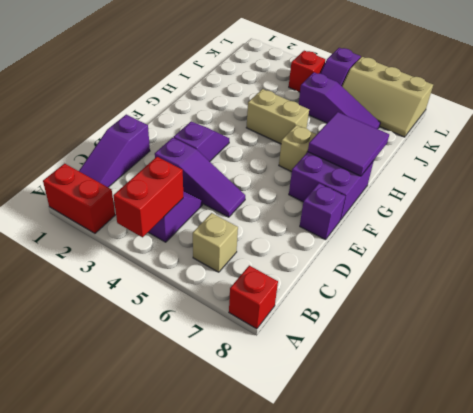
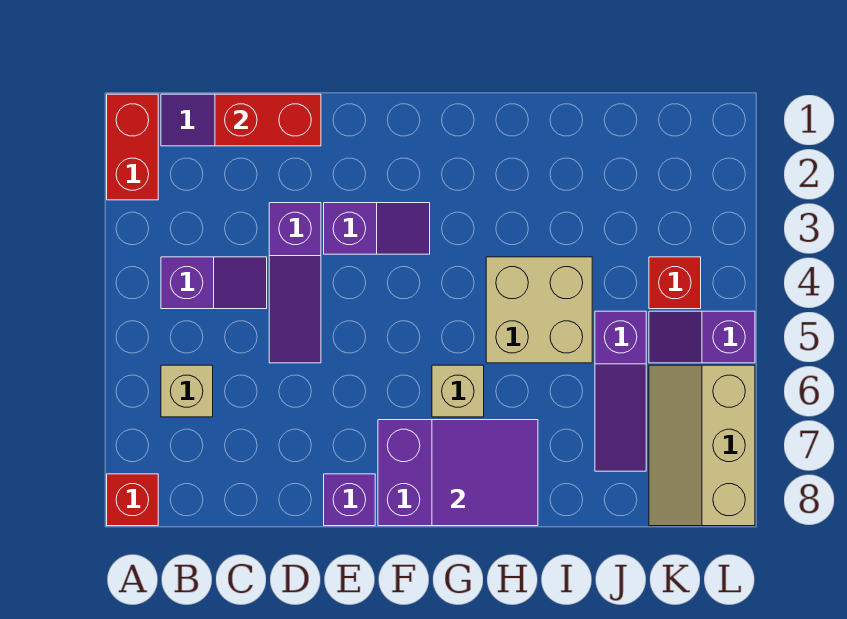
red brick A4:B4 level 2 -> red brick C1:D1 level 2
tan brick H4:H5 level 1 -> tan brick H4:I5 level 1

